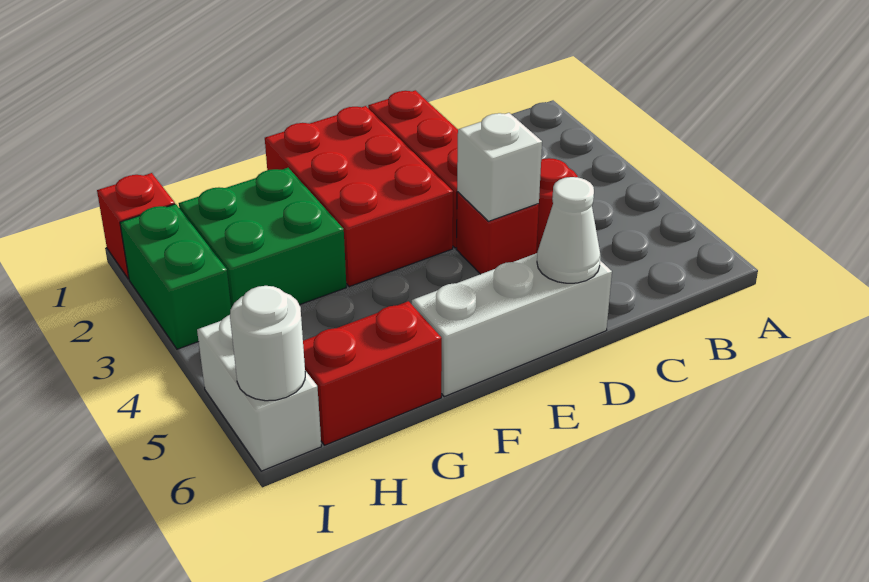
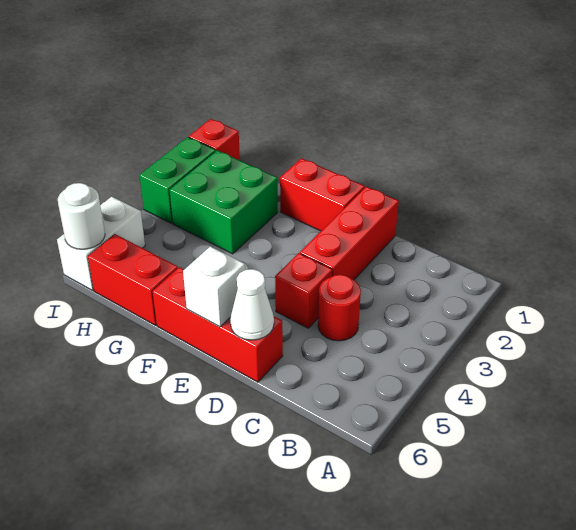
white brick D4 level 2 -> white brick E6 level 2
white brick D6:F6 level 1 -> red brick D6:F6 level 1
red brick E1:F3 level 1 -> red brick E1:F1 level 1

